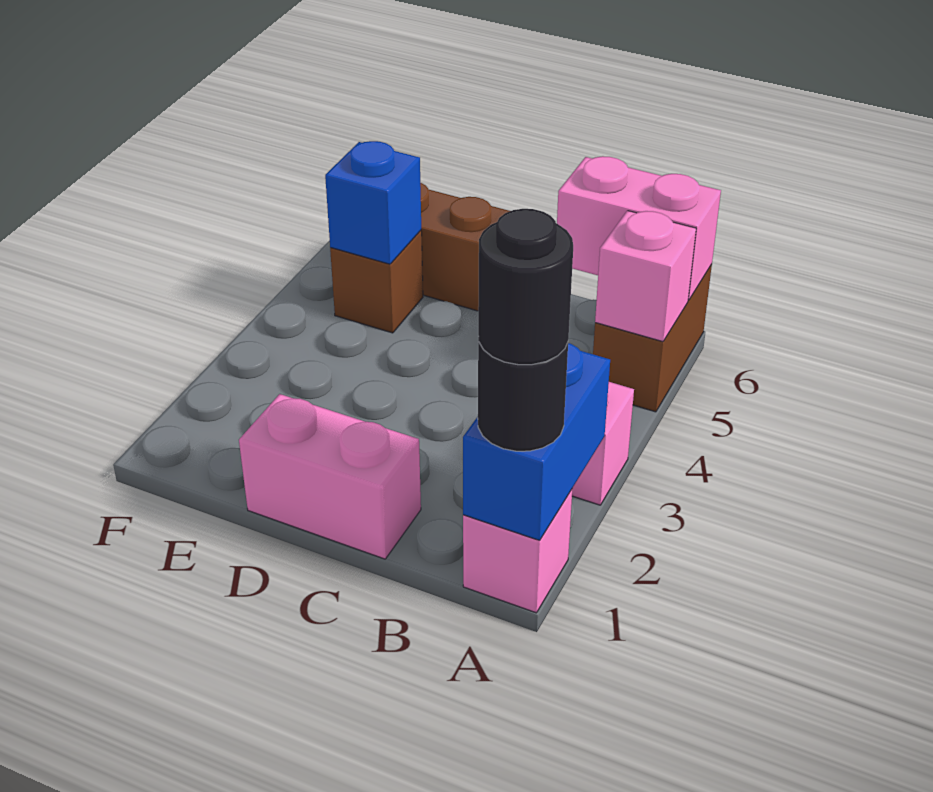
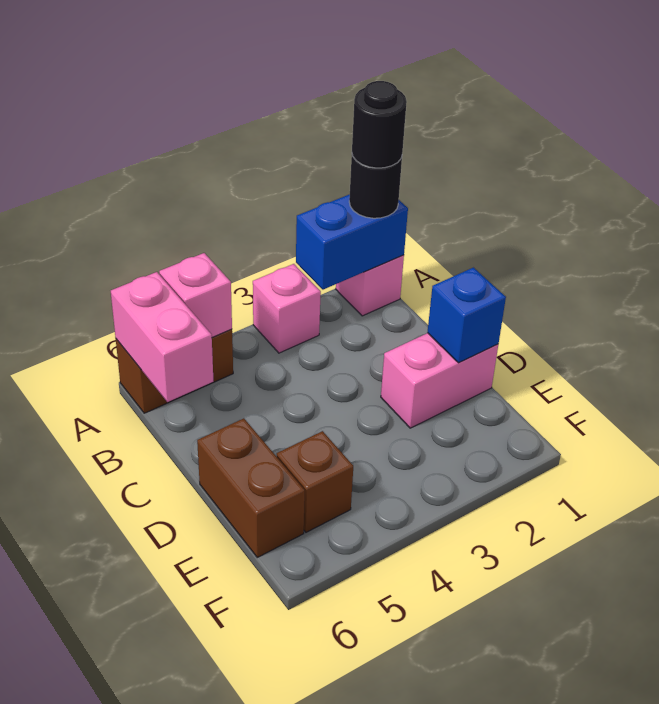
pink brick C1:D1 level 1 -> pink brick D1:D2 level 1
blue brick E5 level 2 -> blue brick D1 level 2

